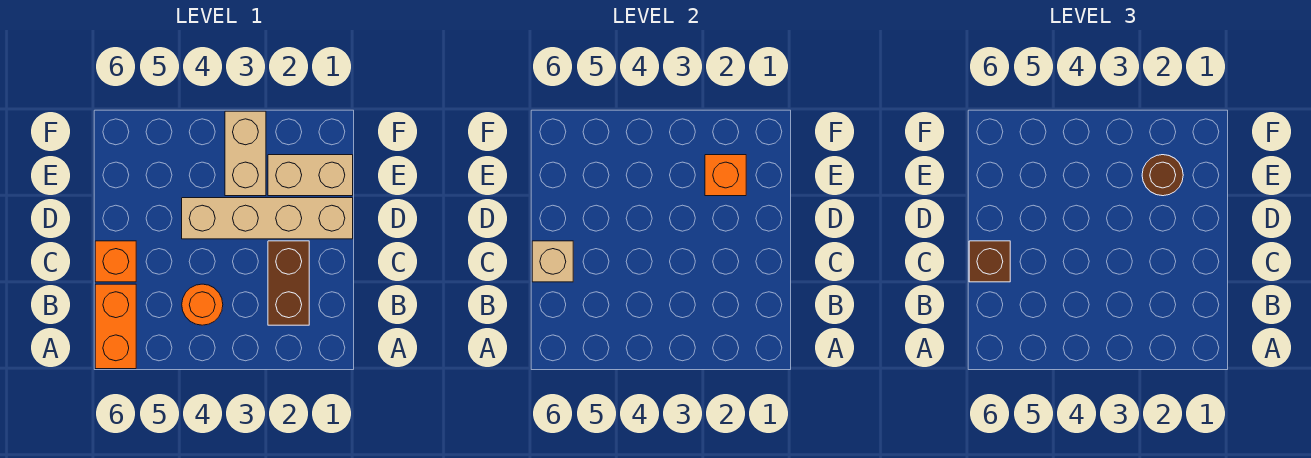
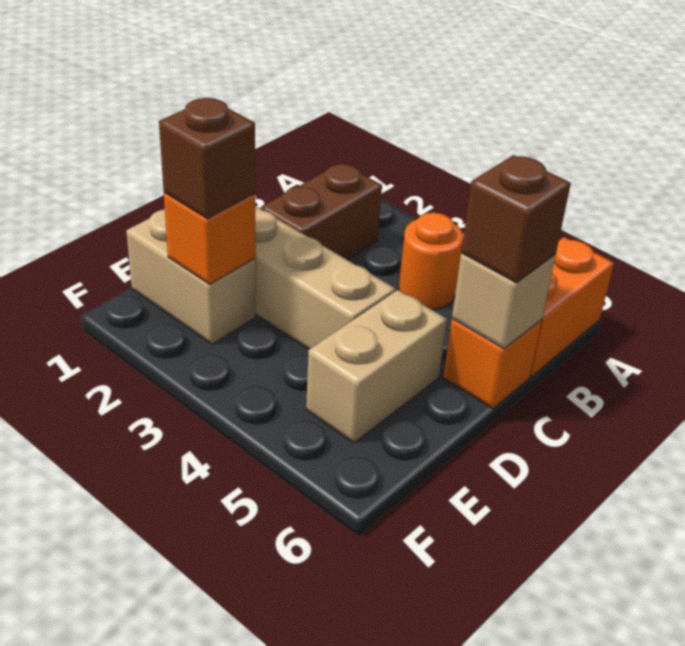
brown round brick E2 level 3 -> brown brick E2 level 3
tan brick E3:F3 level 1 -> tan brick D5:E5 level 1

